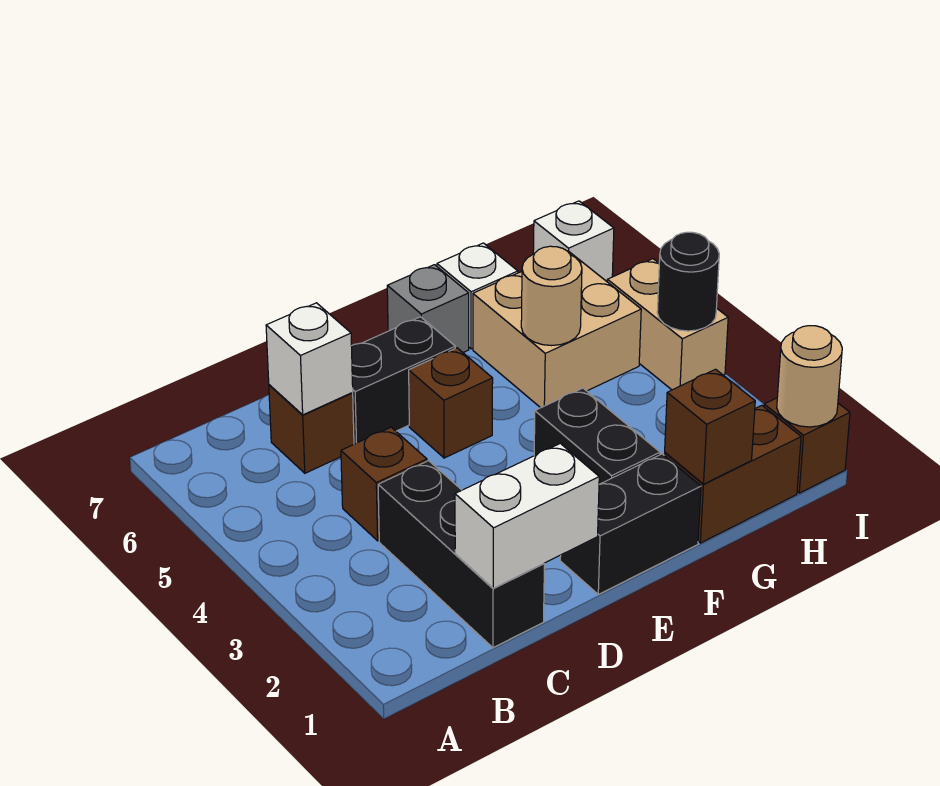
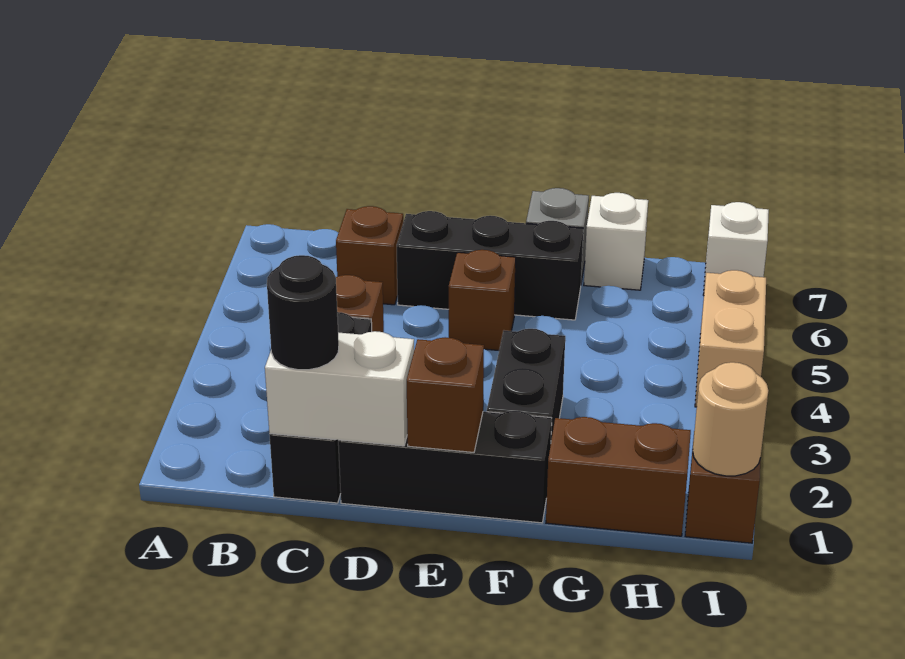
white brick C6 level 2 -> none
black brick D6:E6 level 1 -> black brick D6:F6 level 1
black brick E1:F1 level 1 -> black brick D1:F1 level 1
brown brick G1 level 2 -> brown brick E1 level 2
tan brick G5:H6 level 1 -> none
tan round brick G5 level 2 -> none
black round brick I4 level 2 -> black round brick C1 level 3

